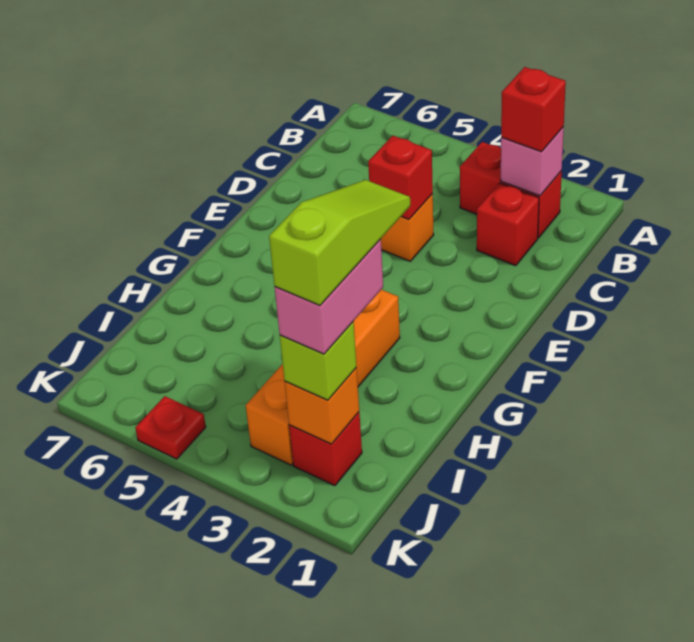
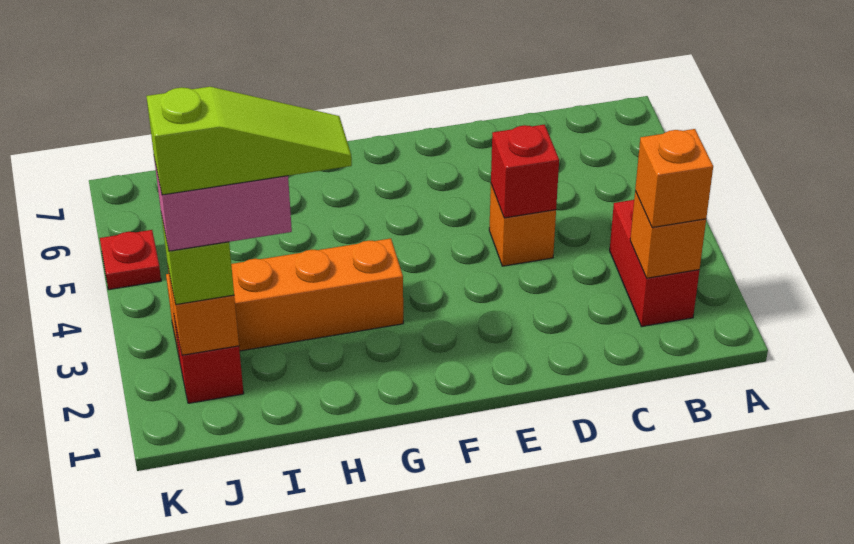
pink brick B2 level 2 -> orange brick B2 level 2
red brick B2 level 3 -> orange brick B2 level 3
red brick C2 level 1 -> none

